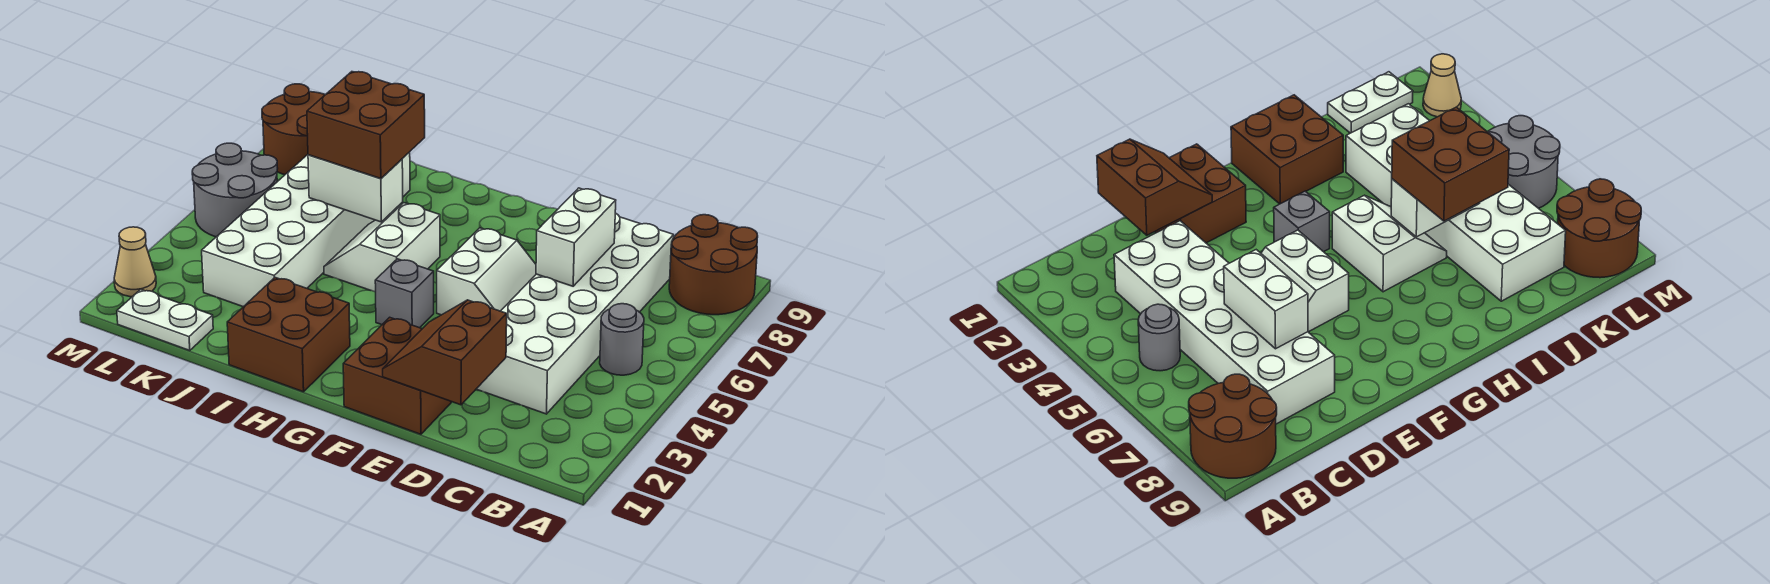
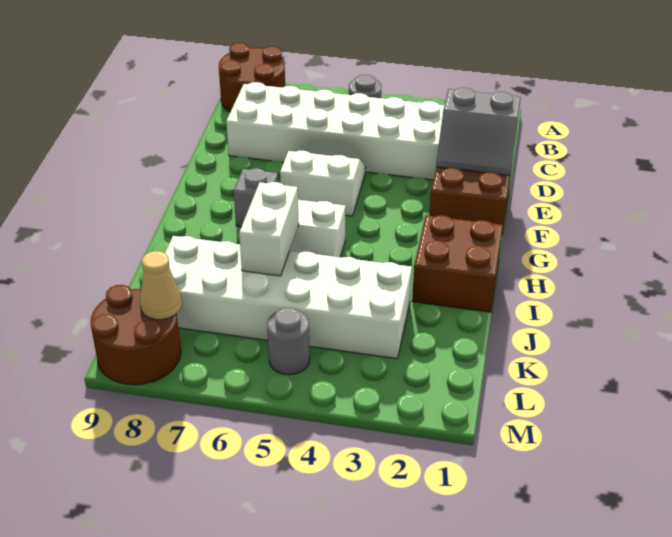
brown slope D1:E2 level 2 top D -> grey slope D1:E2 level 2 top D
white brick D6:D7 level 2 -> none
grey brick G4 level 1 -> grey brick G7 level 1
brown brick I6:J7 level 3 -> none
white plate K1:L1 level 1 -> none
grey round brick L5:M6 level 1 -> grey round brick L5 level 1
tan cone M2 level 1 -> tan cone L8 level 2

